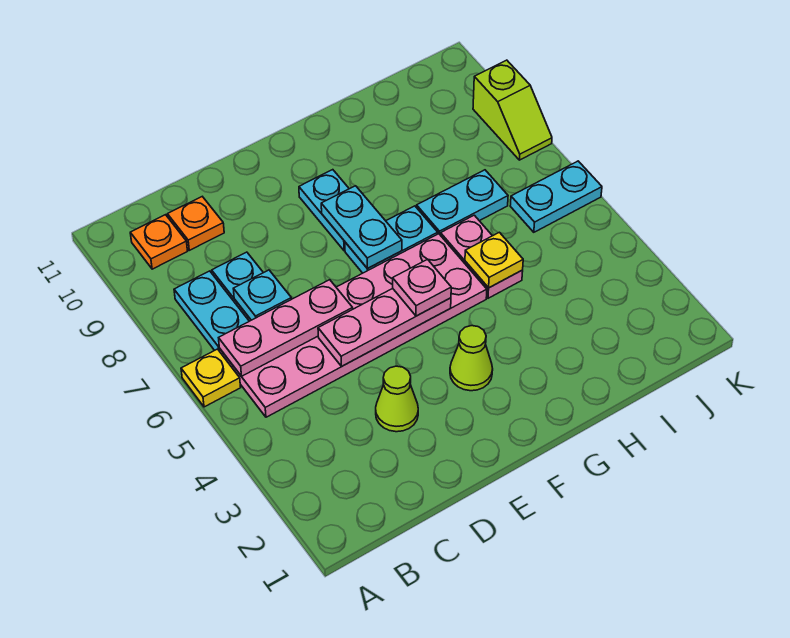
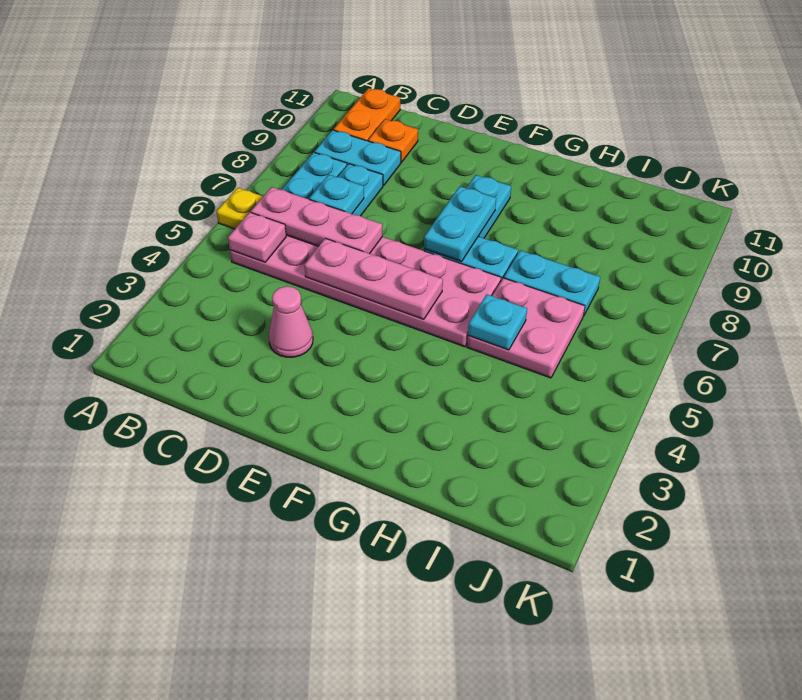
orange plate B10 level 1 -> orange plate B10:B11 level 1
lime cone D3 level 1 -> pink cone D3 level 1
lime cone F3 level 1 -> none
pink plate F5 level 3 -> pink plate B5 level 2
pink plate H5:H6 level 1 -> pink plate H5:I6 level 1
yellow plate H5 level 2 -> cyan plate H5 level 2
cyan plate J6:K6 level 1 -> cyan plate B9:C9 level 1
lime slope K8:K9 level 1 top 9 -> none

